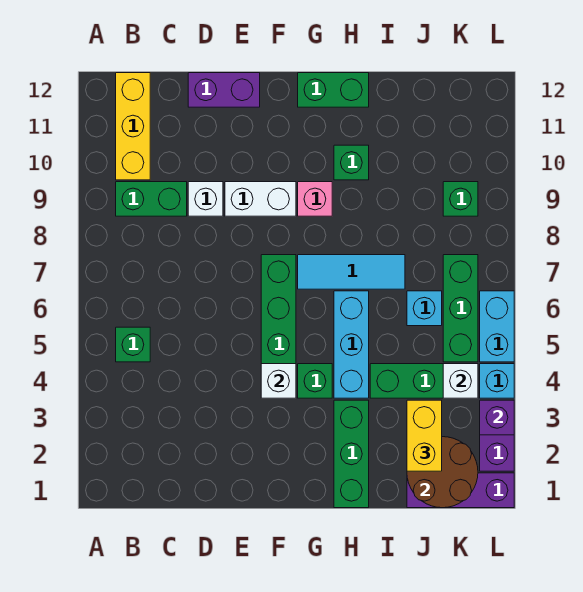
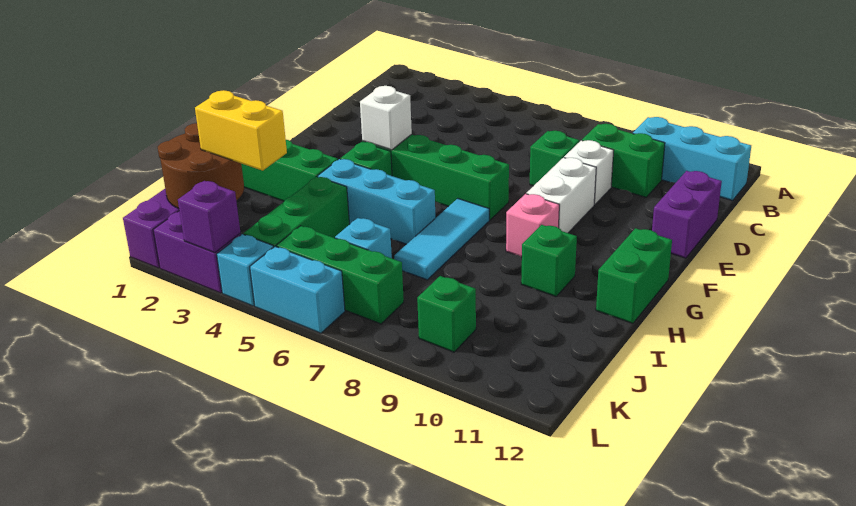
green brick B5 level 1 -> green brick D8 level 1
green brick B9:C9 level 1 -> green brick C9:C10 level 1
yellow brick B10:B12 level 1 -> cyan brick B10:B12 level 1
white brick K4 level 2 -> none

